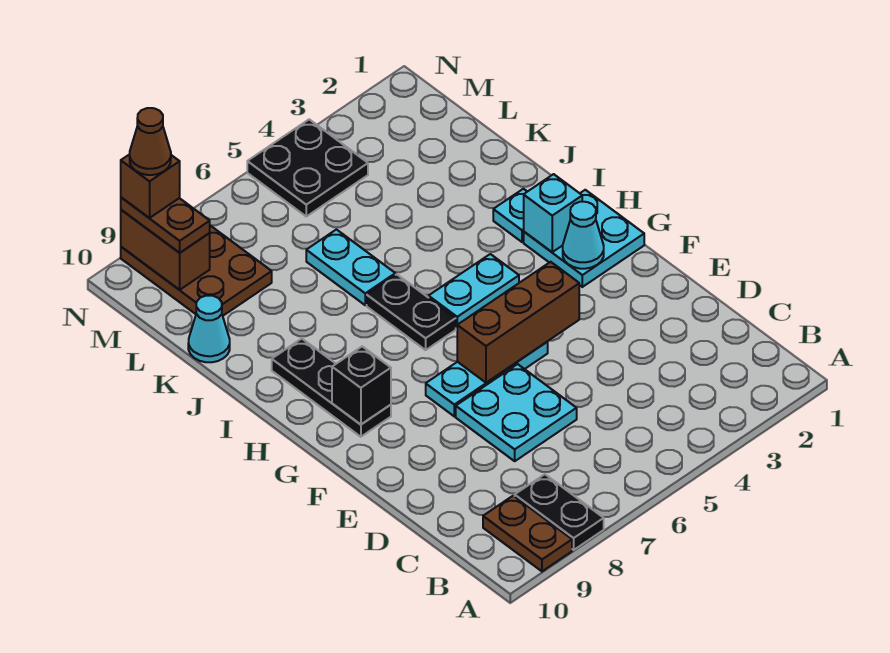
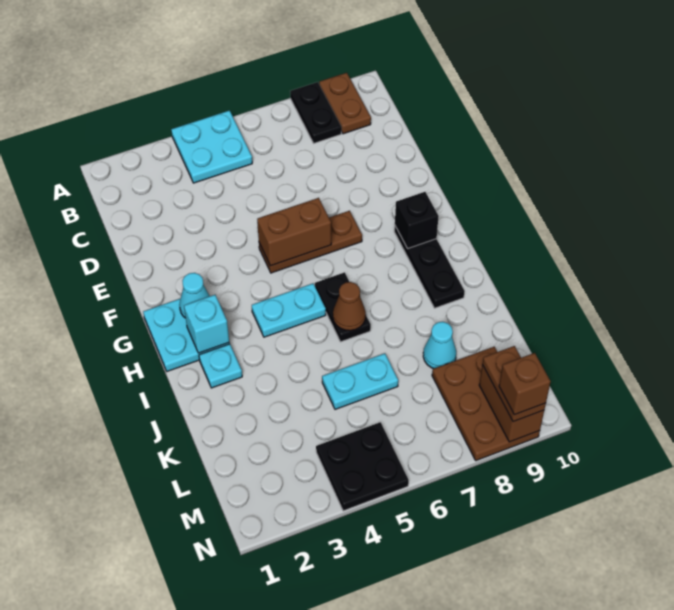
cyan plate D6:E7 level 1 -> cyan plate A4:B5 level 1
brown brick F4:F6 level 2 -> brown brick F5:F6 level 2
cyan plate F5:F7 level 1 -> brown plate F5:F7 level 1
cyan plate J6:K6 level 1 -> cyan plate K5:K6 level 1
cyan cone K10 level 1 -> cyan cone K8 level 1
brown cone N9 level 5 -> brown cone I6 level 2

